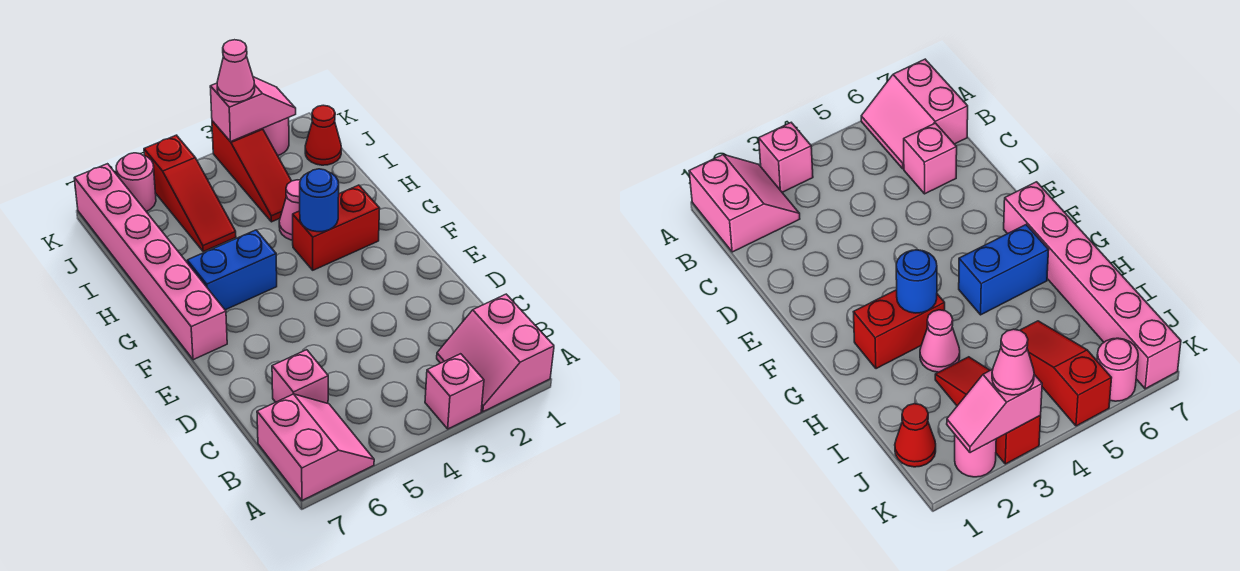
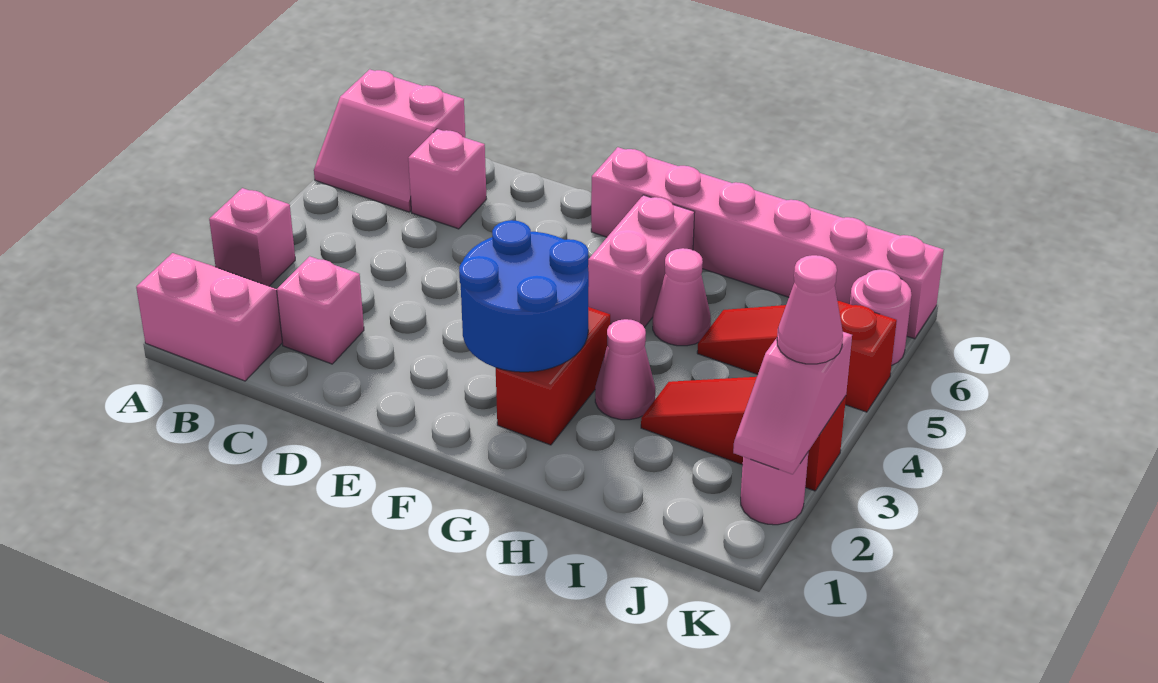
none -> pink brick C2 level 1
blue round brick G3 level 2 -> blue round brick F2:G3 level 2
blue brick G5:G6 level 1 -> pink brick G5:G6 level 1
none -> pink cone H5 level 1
red cone J1 level 1 -> none

